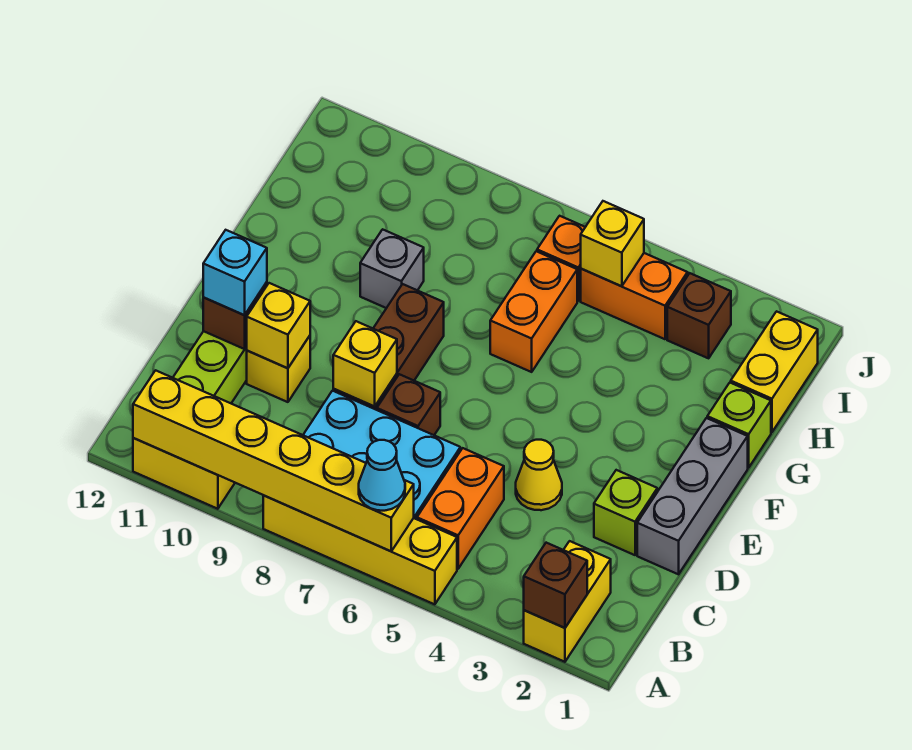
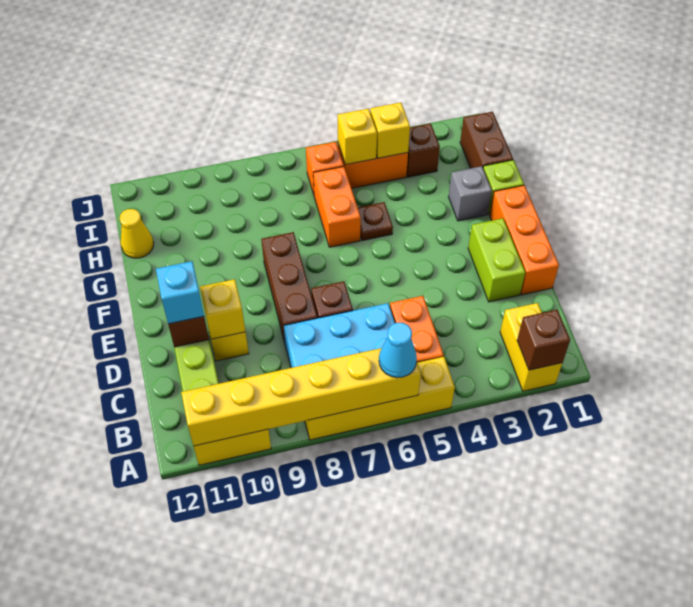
grey brick D1:F1 level 1 -> orange brick D1:F1 level 1
lime brick D2 level 1 -> lime brick D2:E2 level 1
yellow cone D4 level 1 -> yellow cone H12 level 1
yellow brick D8 level 2 -> yellow brick I4 level 2
none -> brown plate G5 level 1
grey brick G9 level 1 -> grey brick G2 level 1
yellow brick H1:I1 level 1 -> brown brick H1:I1 level 1

